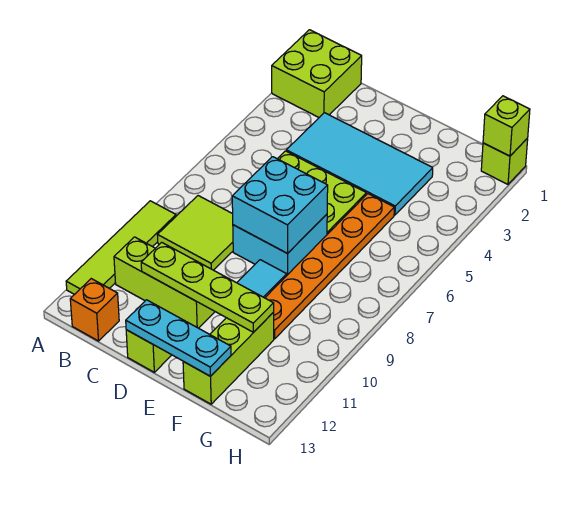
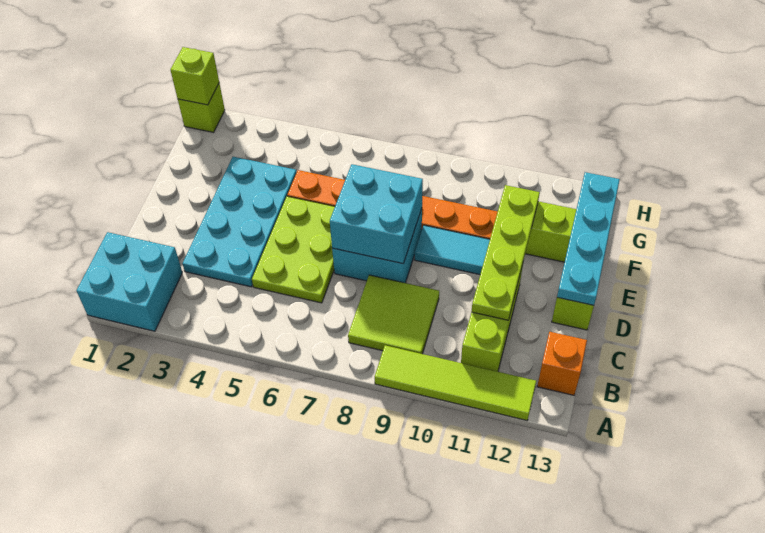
lime brick A1:B2 level 1 -> cyan brick A1:B2 level 1
cyan tile C3:F4 level 1 -> cyan plate C3:F4 level 1
cyan plate D13:F13 level 2 -> cyan plate D13:G13 level 2

